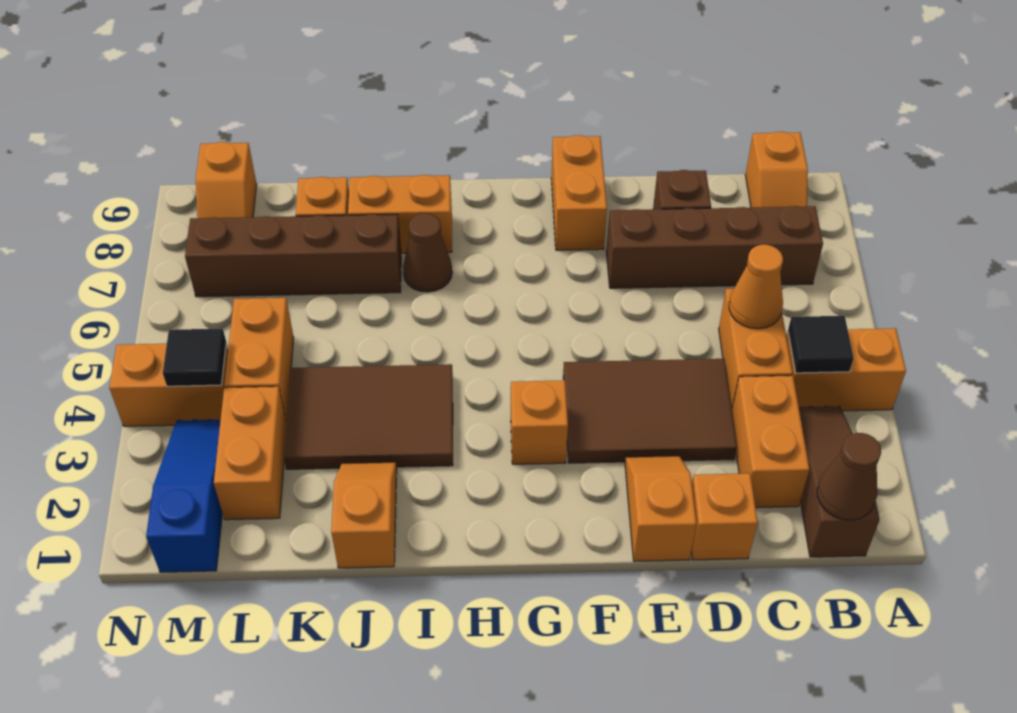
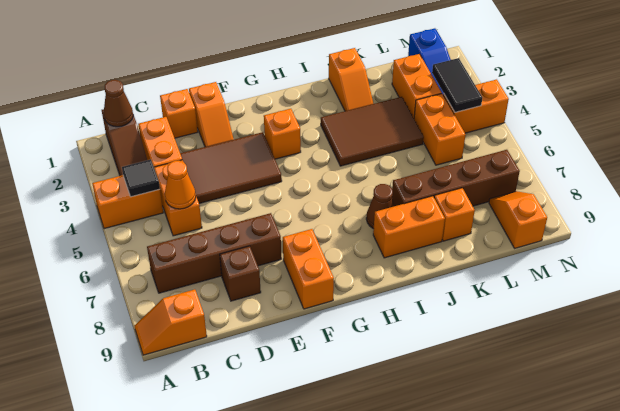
orange slope B8:B9 level 1 top 9 -> orange slope A9:B9 level 1 top B
black tile M4 level 2 -> black tile M3:M4 level 2

